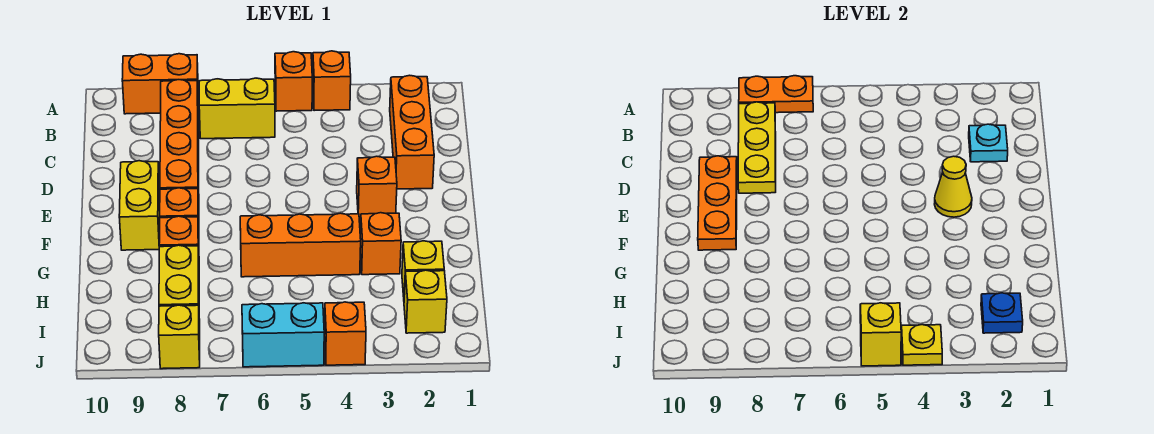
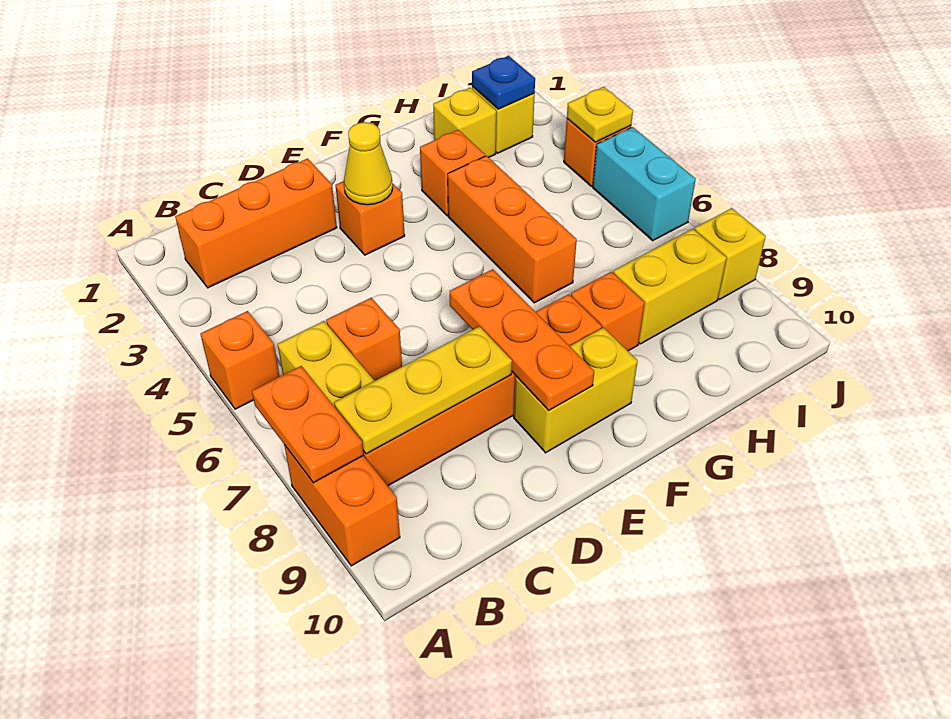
orange brick A4 level 1 -> orange brick C6 level 1
cyan plate C2 level 2 -> none
orange plate D9:F9 level 2 -> orange plate E7:E9 level 2
yellow brick J5 level 2 -> none

